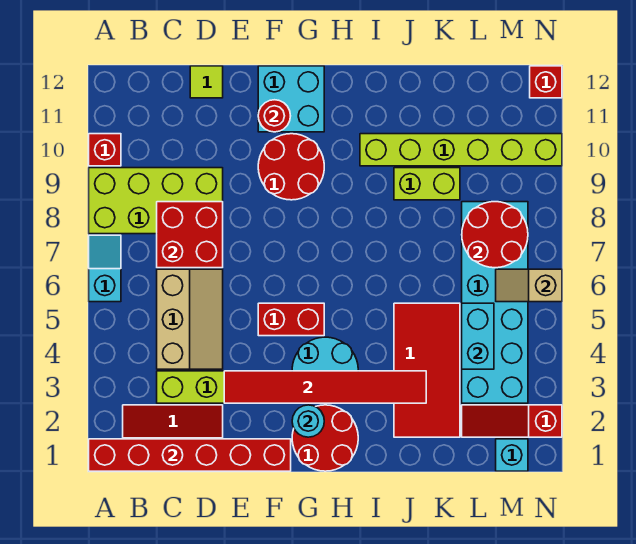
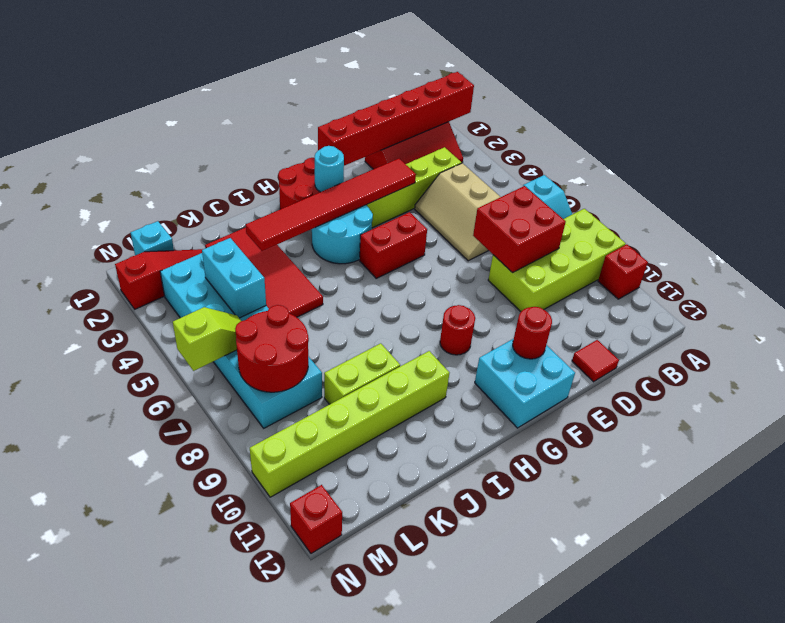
lime tile D12 level 1 -> red tile D12 level 1
red round brick F9:G10 level 1 -> red round brick G9 level 1
tan slope M6:N6 level 2 top N -> lime slope M6:N6 level 2 top N

